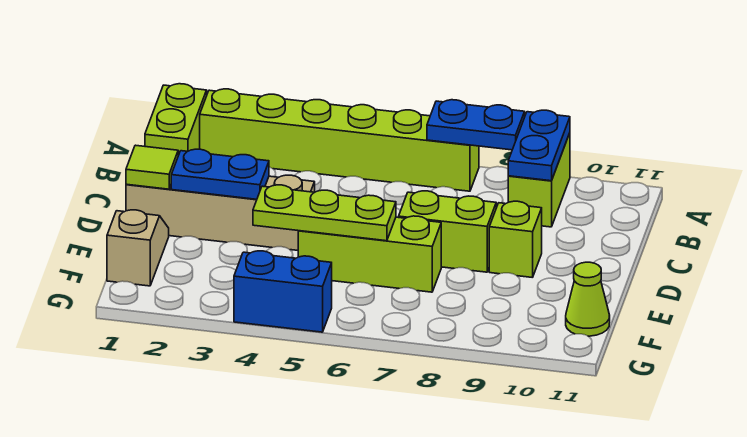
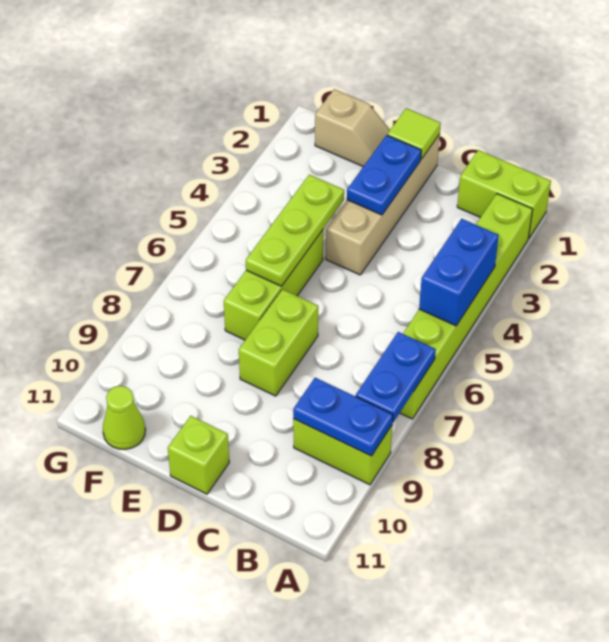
lime brick D9 level 1 -> lime brick D11 level 1
blue brick G4:G5 level 1 -> blue brick A4:A5 level 2

